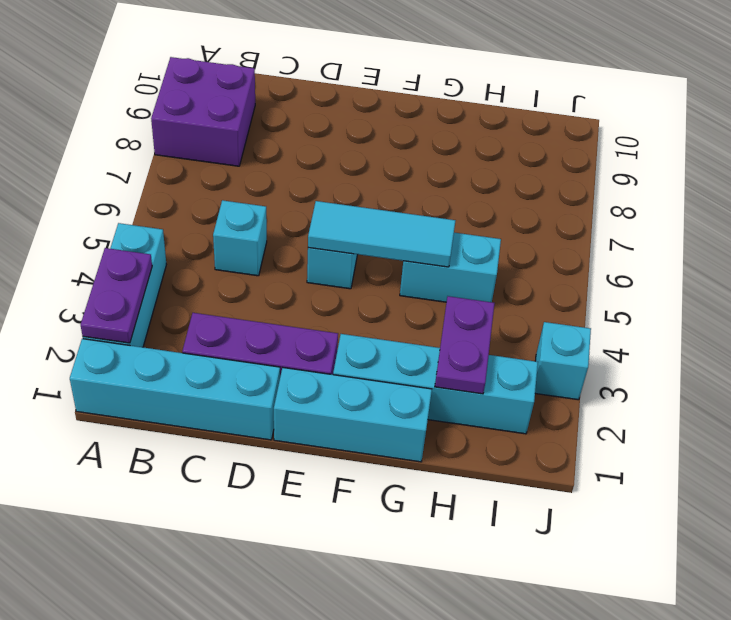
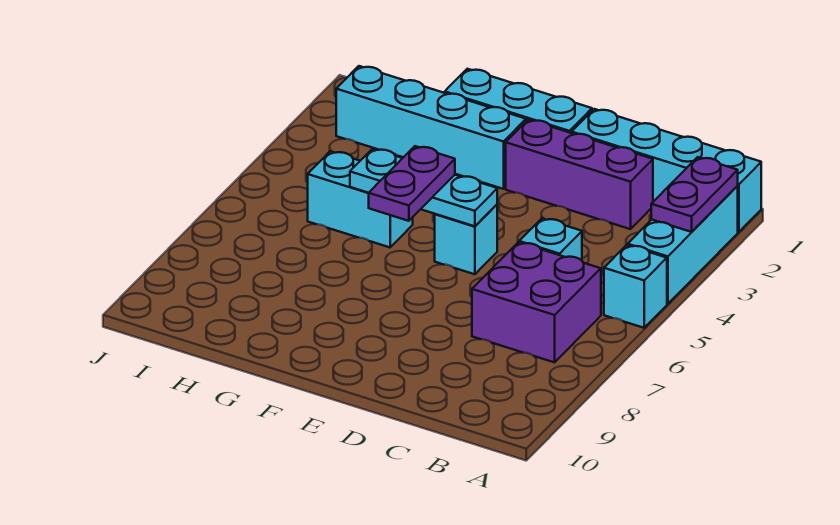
purple brick A8:B9 level 1 -> purple brick B6:C7 level 1
cyan tile E5:G5 level 2 -> cyan plate E5:G5 level 2
purple plate H2:H3 level 2 -> purple plate F5:F6 level 3
cyan brick J3 level 1 -> cyan brick A5 level 1

